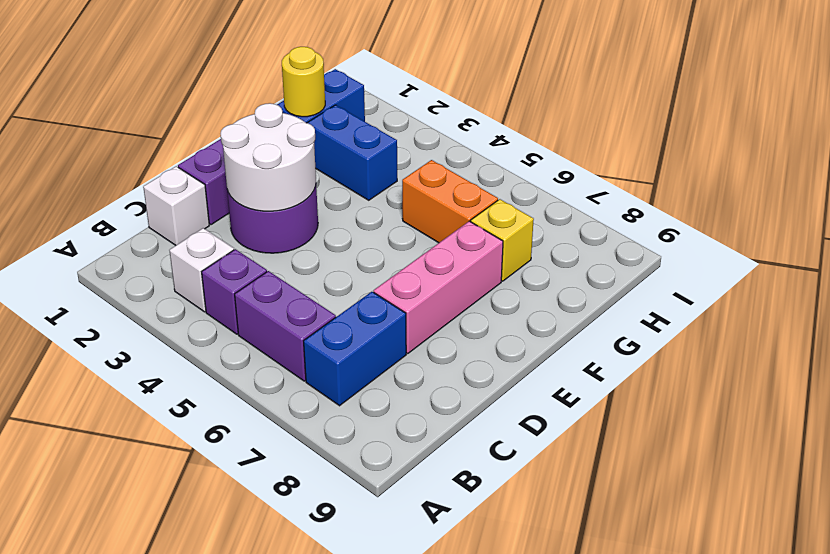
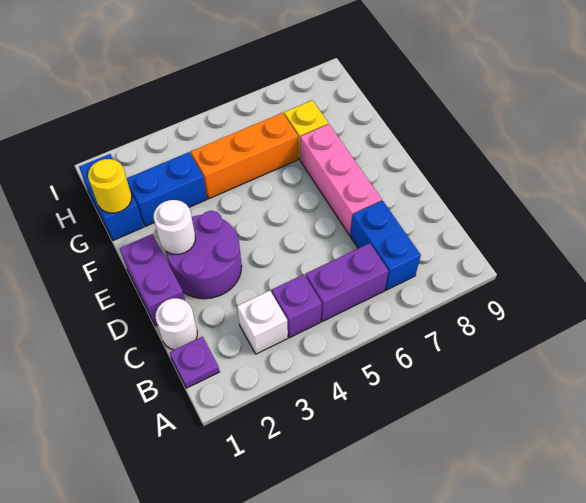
none -> purple plate B1 level 1
white brick C1 level 1 -> white round brick C1 level 1
white round brick D2:E3 level 2 -> white round brick E2 level 2
orange brick G5:G6 level 1 -> orange brick G4:G6 level 1

